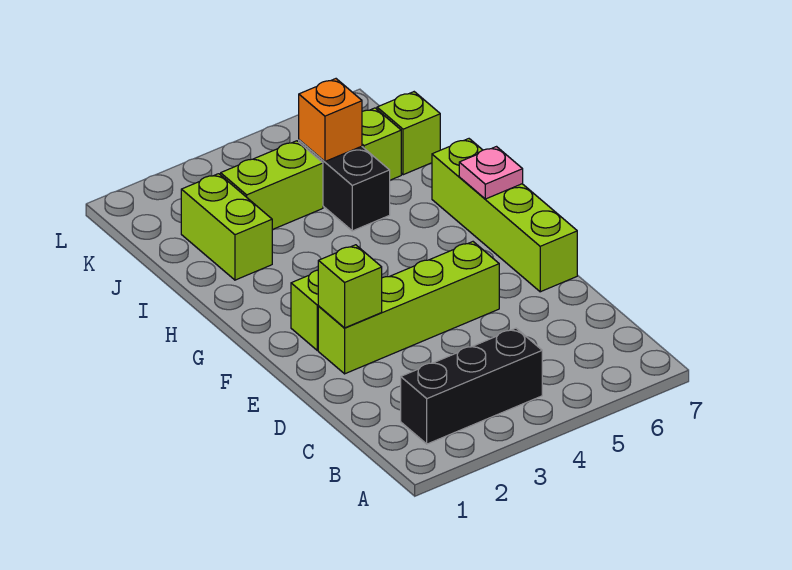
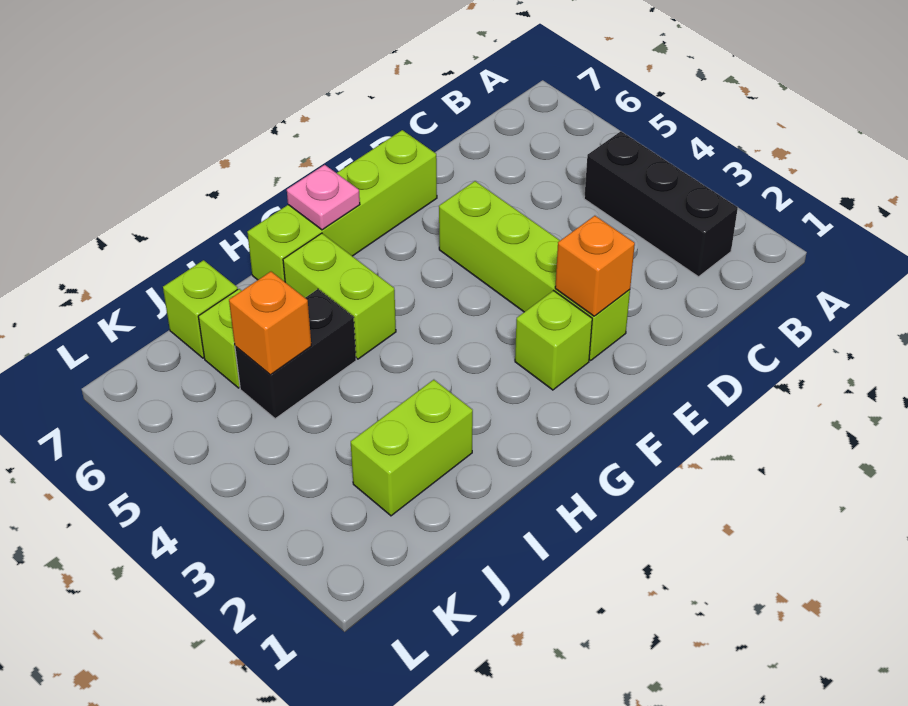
lime brick E2 level 2 -> orange brick E2 level 2
lime brick J3:J4 level 1 -> lime brick H5:H6 level 1

